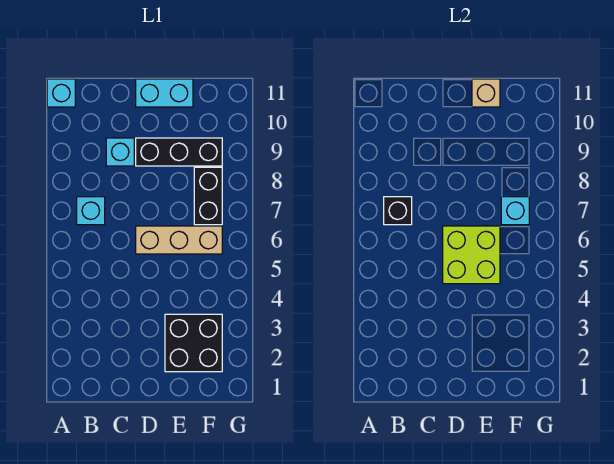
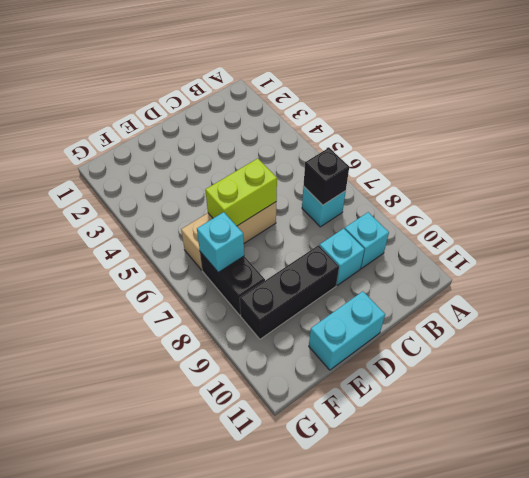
cyan brick A11 level 1 -> cyan brick B9 level 1
lime brick D5:E6 level 2 -> lime brick D6:E6 level 2
black brick E2:F3 level 1 -> none
tan brick E11 level 2 -> none

